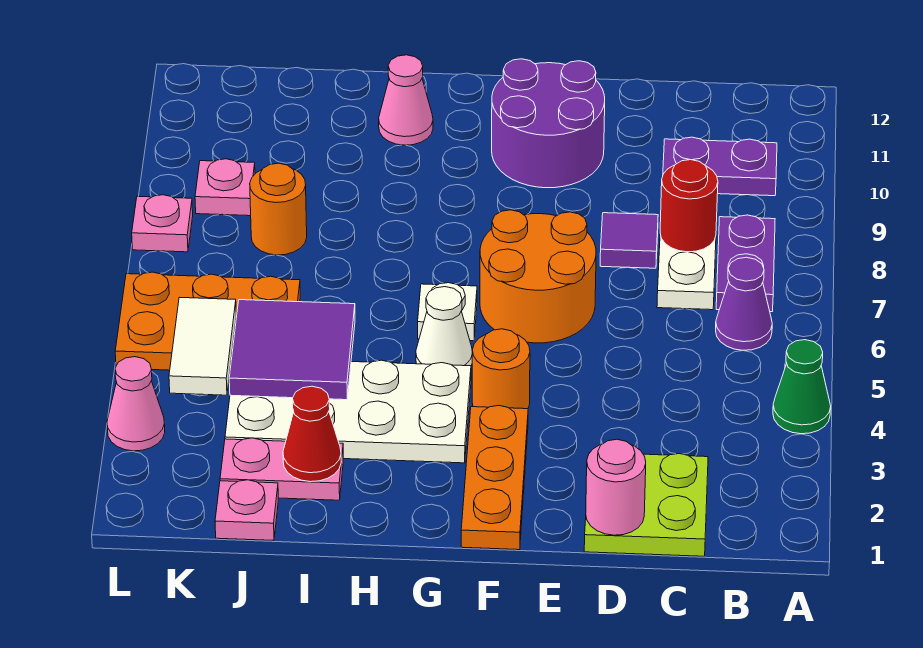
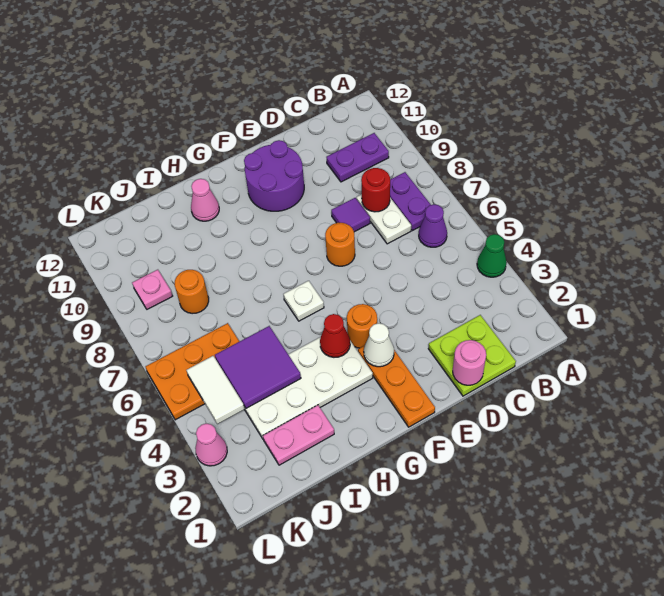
orange round brick E6:F7 level 1 -> orange round brick E7 level 1
white cone G5 level 1 -> white cone F3 level 2
red cone I2 level 2 -> red cone G4 level 2
pink plate J1 level 1 -> none
pink plate L8 level 1 -> none

